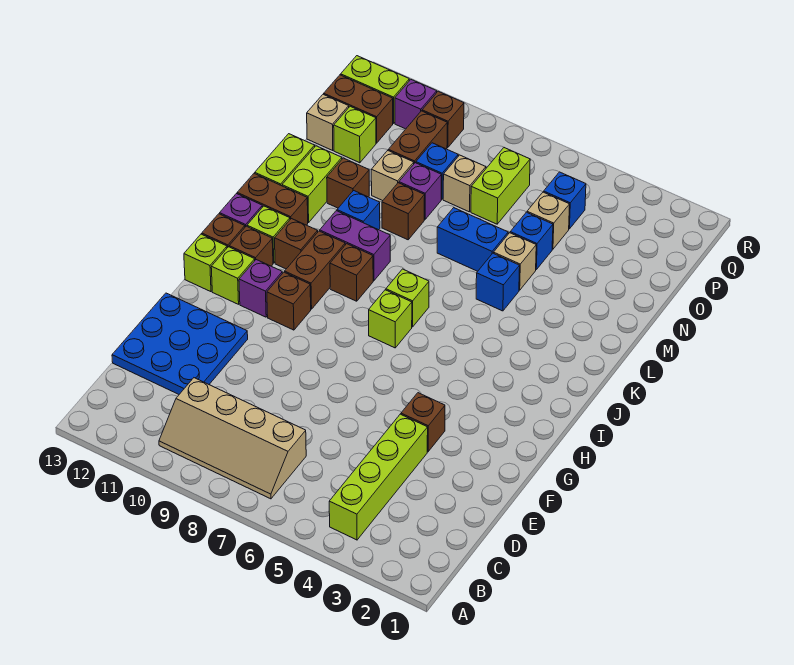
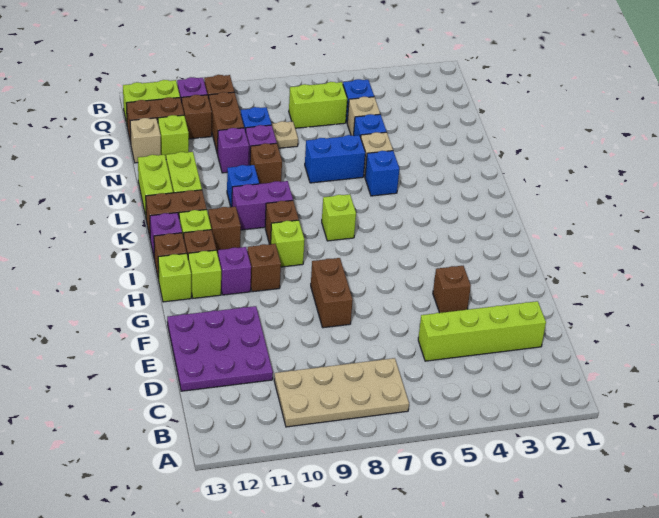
lime brick B4:E4 level 1 -> lime brick D2:D5 level 1
tan slope B7:C10 level 1 top C -> tan plate B7:C10 level 1
blue plate D11:F13 level 1 -> purple plate D11:F13 level 1
lime brick I7 level 1 -> lime brick I9 level 1
brown brick I10:J10 level 1 -> brown brick F8:G8 level 1
brown brick M11 level 1 -> brown brick P11 level 1
tan brick N10 level 1 -> purple brick N10 level 1
lime brick O7:P7 level 1 -> lime brick P6:P7 level 1
tan brick O8 level 1 -> tan plate O8 level 1

